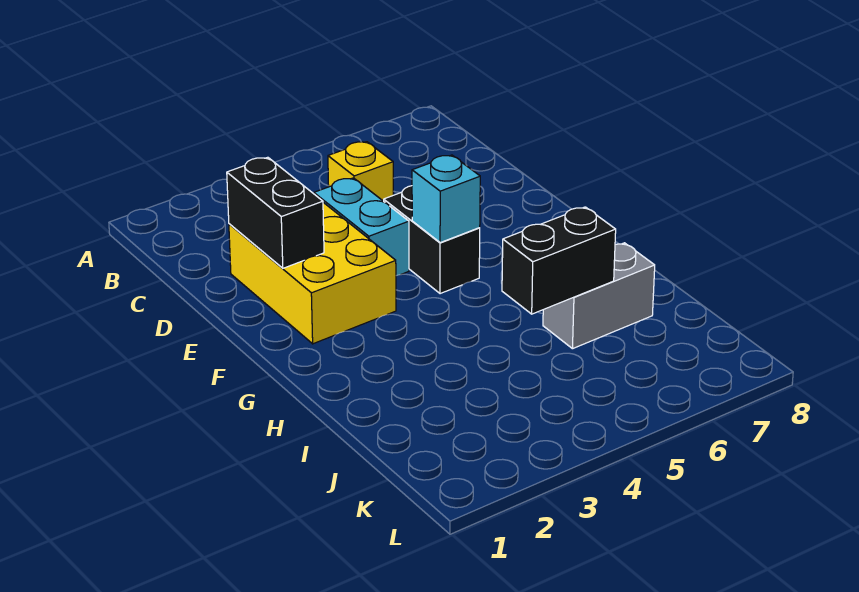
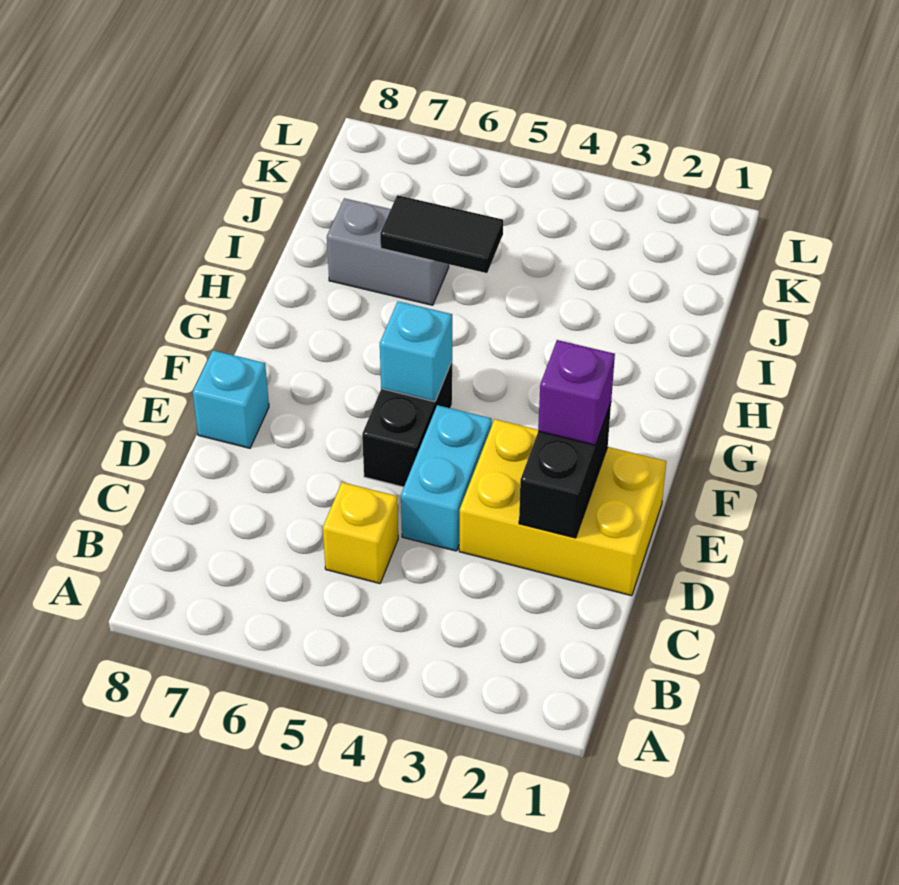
yellow brick D2:F3 level 1 -> yellow brick D1:E3 level 1
none -> purple brick E2 level 3
none -> cyan brick E8 level 1
black brick I5:I6 level 2 -> black tile I5:I6 level 2

